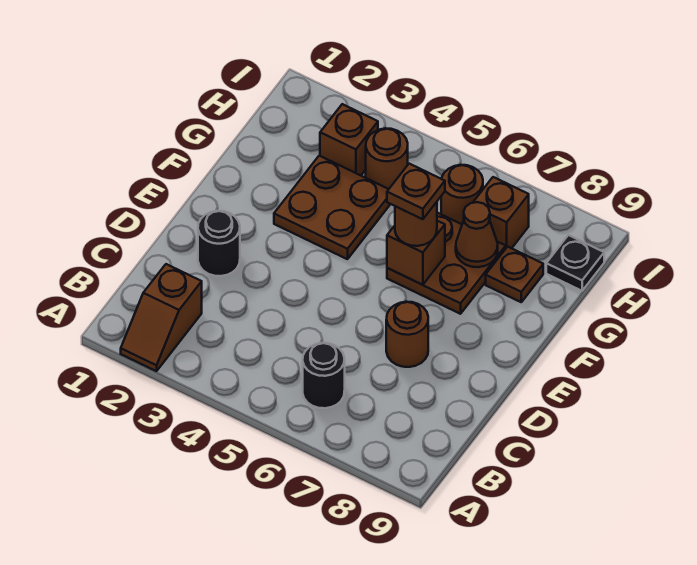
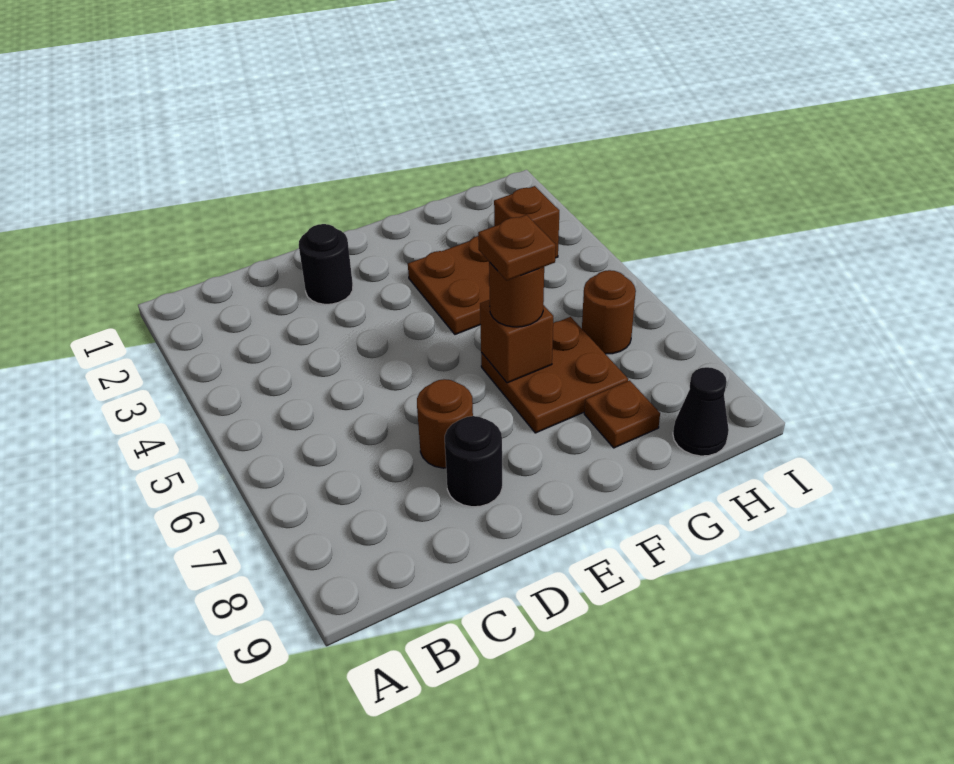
brown slope A2:B2 level 1 top B -> none
black round brick B6 level 1 -> black round brick D8 level 1
brown cone G7 level 2 -> none
brown round brick H4 level 1 -> none
brown brick H7 level 1 -> none
black plate H9 level 1 -> black cone H9 level 1

